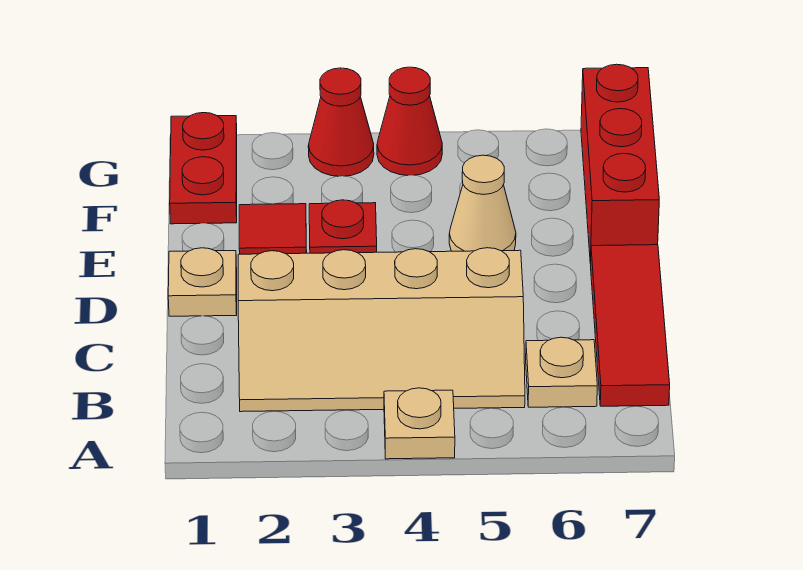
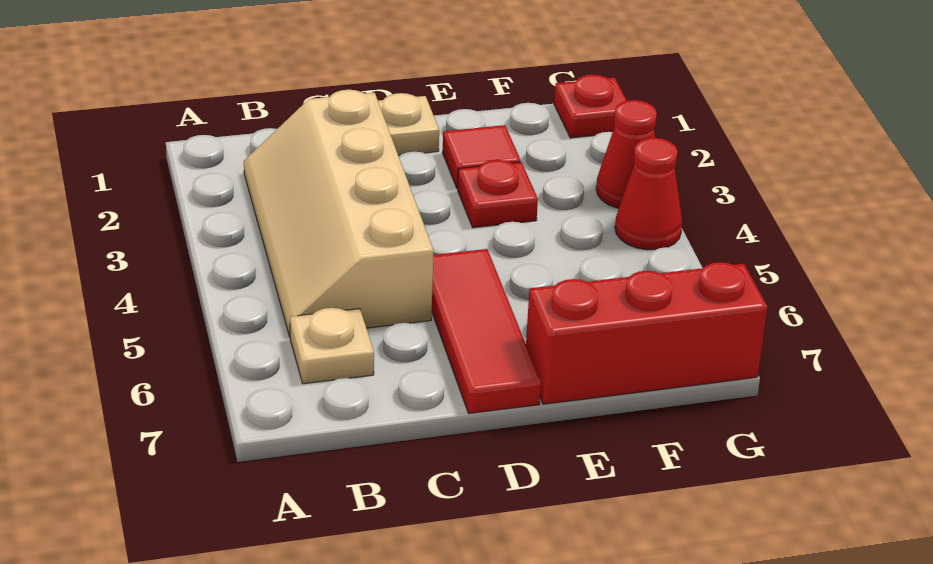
tan plate A4 level 1 -> none
red tile B7:D7 level 1 -> red tile D5:D7 level 1
tan cone E5 level 1 -> none
red plate F1:G1 level 1 -> red plate G1 level 1

